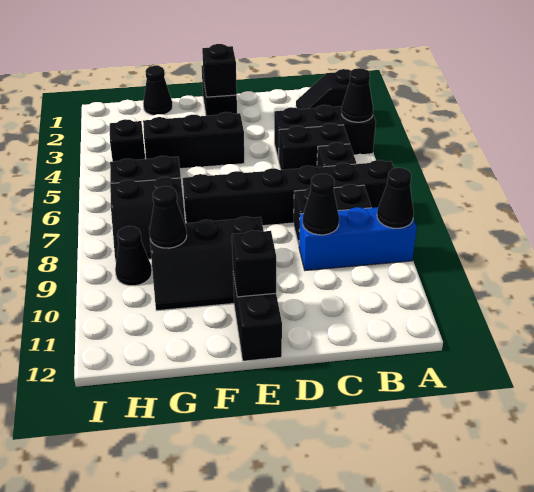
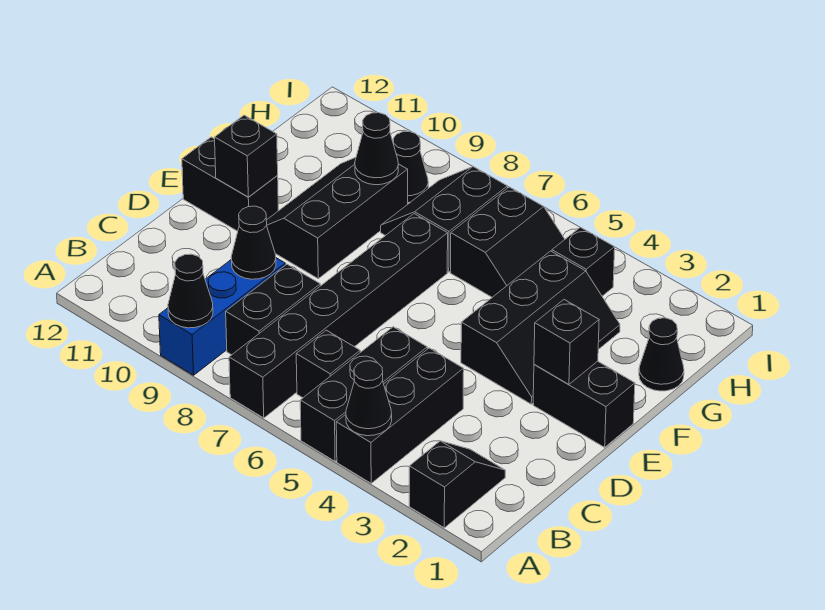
black brick B5:C5 level 1 -> black brick A5:C5 level 1

